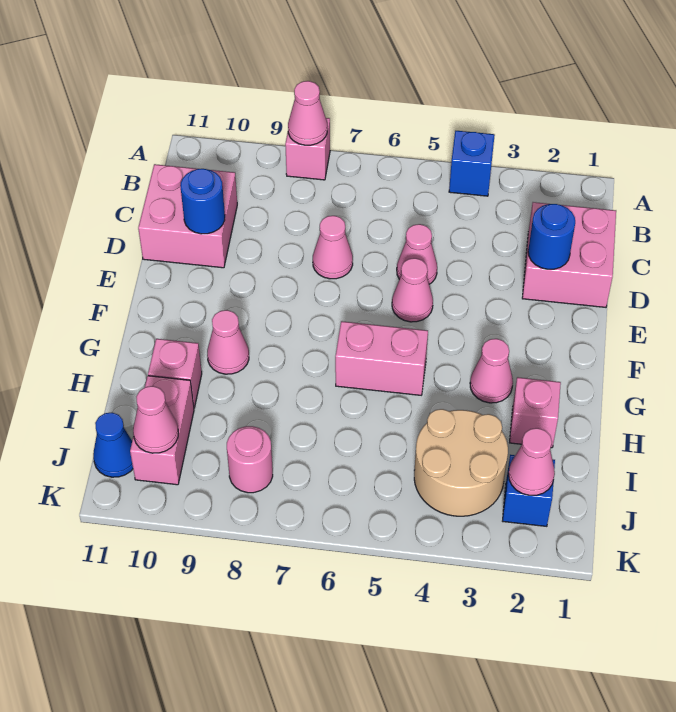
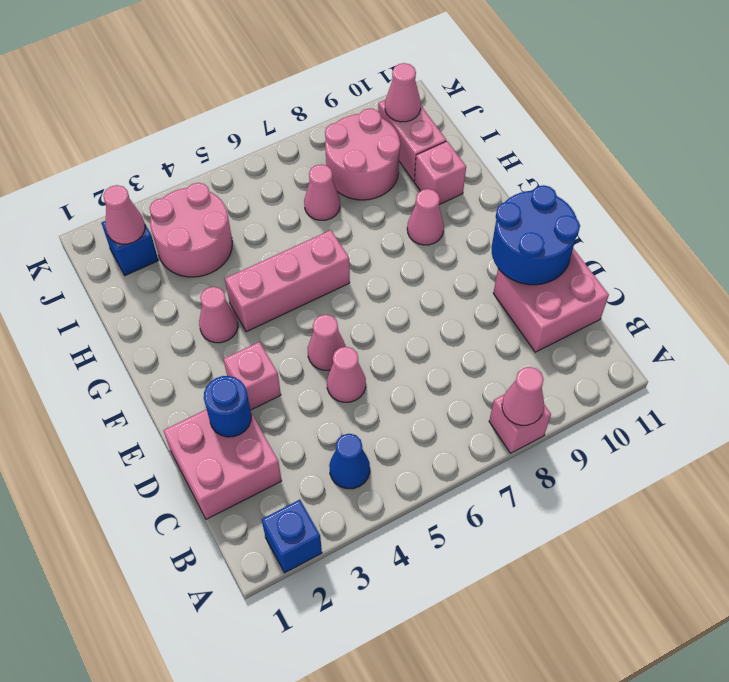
blue brick A4 level 1 -> blue brick A2 level 1
pink cone D7 level 1 -> pink cone I7 level 1
blue round brick D10 level 2 -> blue round brick D10:E11 level 2
pink brick G5:G6 level 1 -> pink brick G4:G6 level 1
pink brick H2 level 1 -> pink brick E3 level 1
tan round brick I3:J4 level 1 -> pink round brick I3:J4 level 1
pink round brick J8 level 1 -> pink round brick I8:J9 level 1
blue cone J11 level 1 -> blue cone B4 level 1

